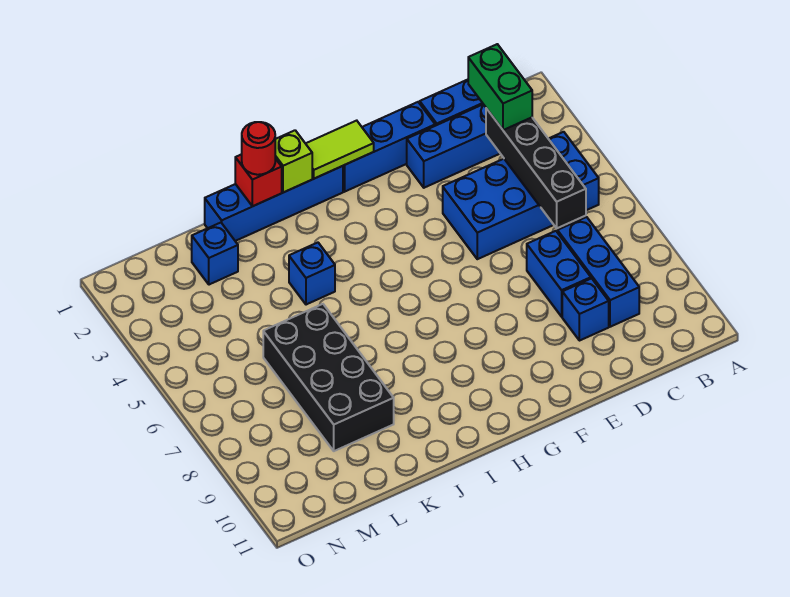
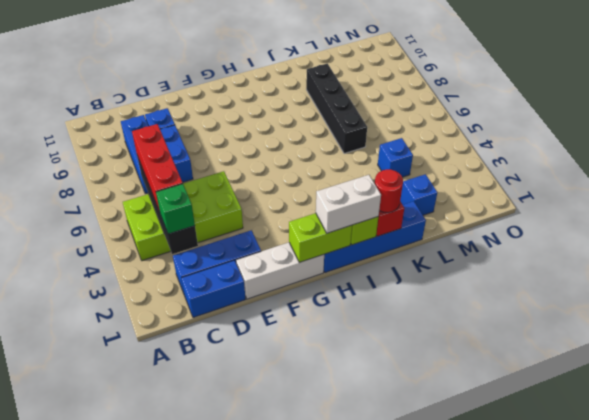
blue brick B4:E5 level 1 -> lime brick B4:E5 level 1
green brick C2:C3 level 3 -> green brick C3 level 3
none -> red brick C4:C6 level 3
blue brick E1:G1 level 1 -> white brick E1:G1 level 1
lime tile G1:H1 level 2 -> lime brick G1:H1 level 2
none -> white brick H1:I1 level 3
blue brick J4 level 1 -> blue brick L4 level 1
black brick K6:L9 level 1 -> black brick K6:K9 level 1

